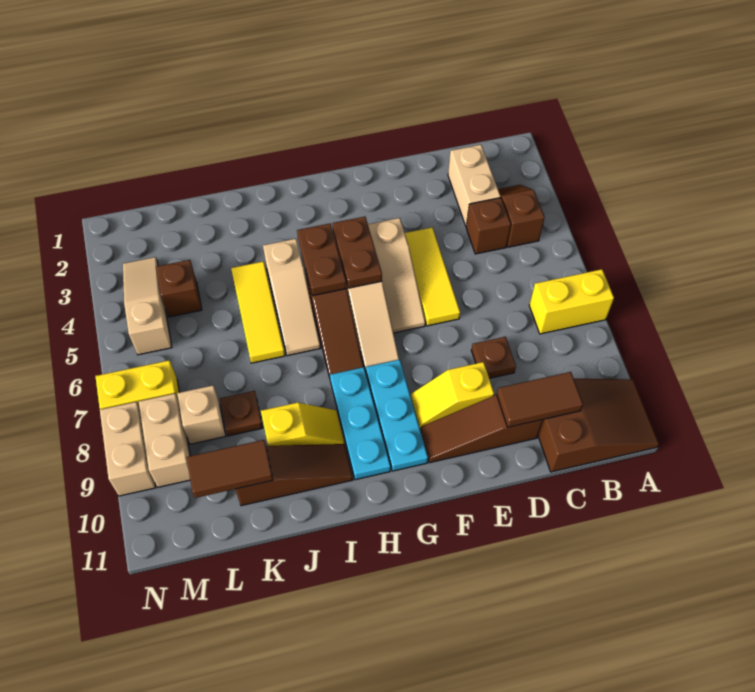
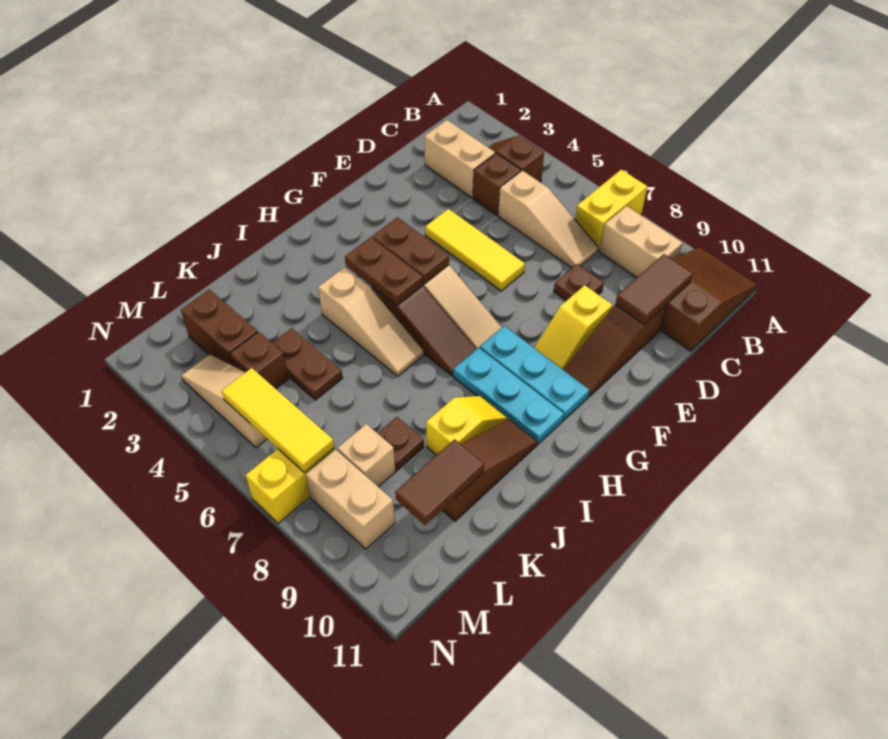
tan slope F4:F6 level 1 top 4 -> tan slope C5:C7 level 1 top 5
yellow tile J4:J6 level 1 -> yellow tile M5:M7 level 2
none -> brown plate K4:K5 level 1
none -> brown brick L2:L3 level 1
tan brick N8:N9 level 1 -> tan brick B8:B9 level 1

